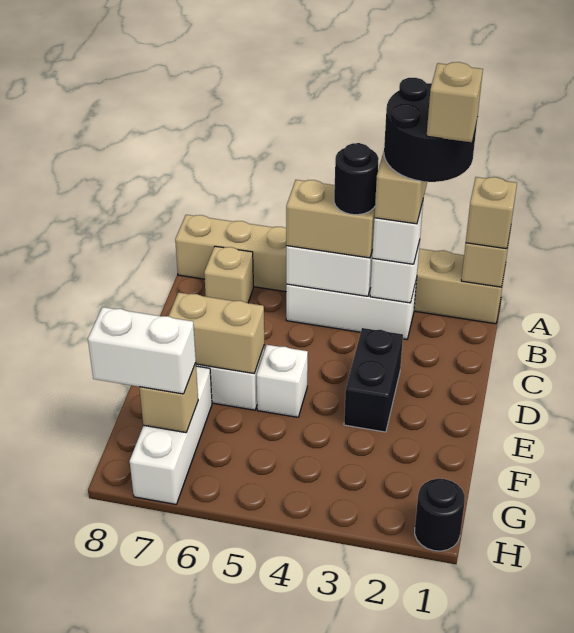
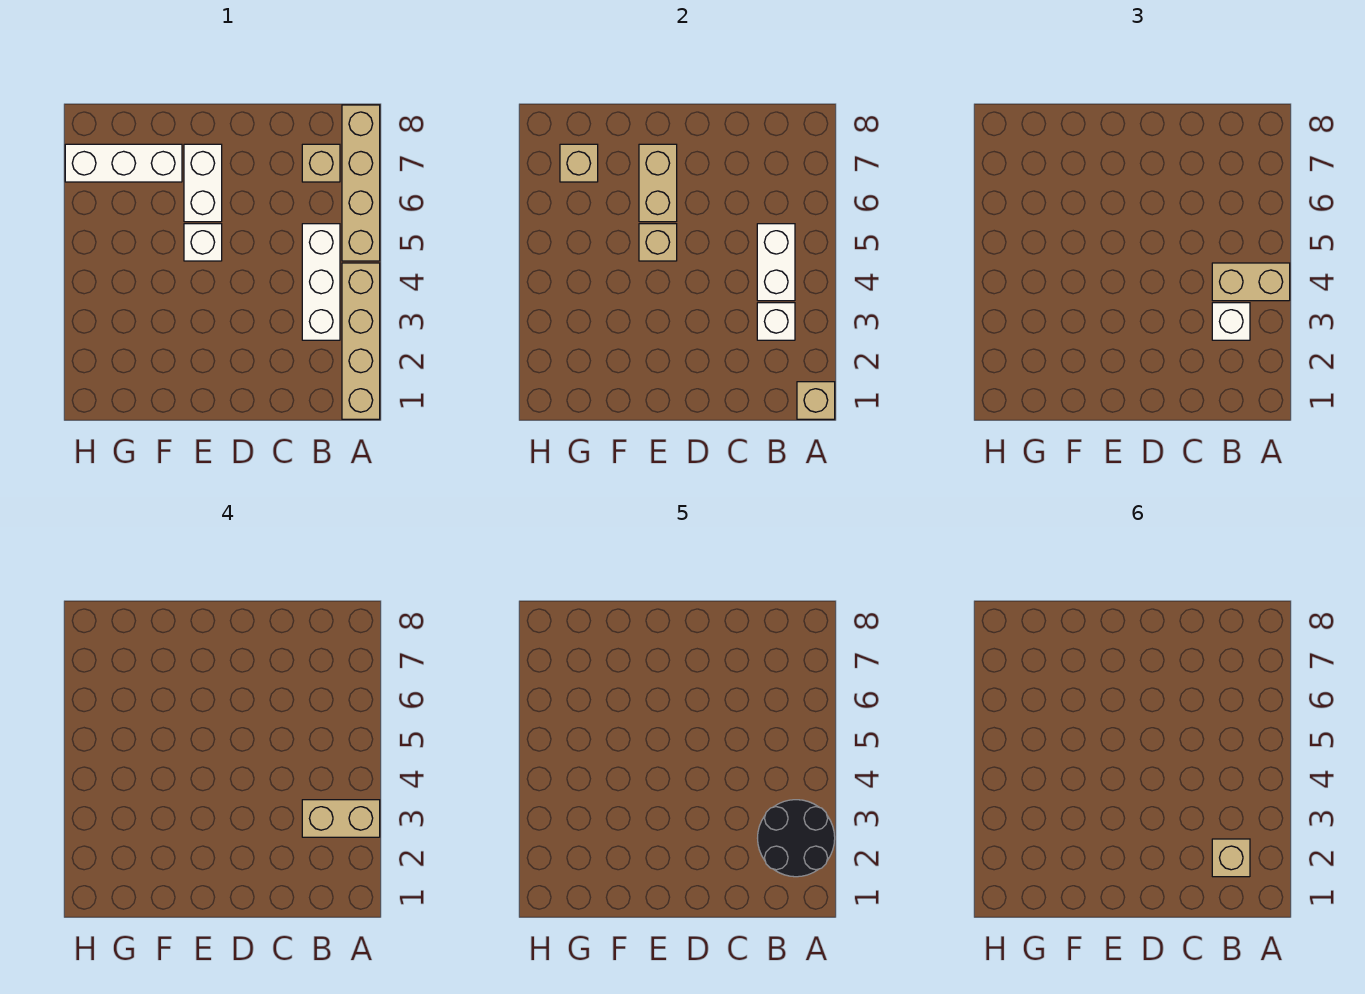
tan brick A1 level 3 -> tan brick E5 level 2
tan brick B4:B5 level 3 -> tan brick A4:B4 level 3
black round brick B4 level 4 -> none
black brick D3:E3 level 1 -> none
white brick G7:G8 level 3 -> none
black round brick H1 level 1 -> none

